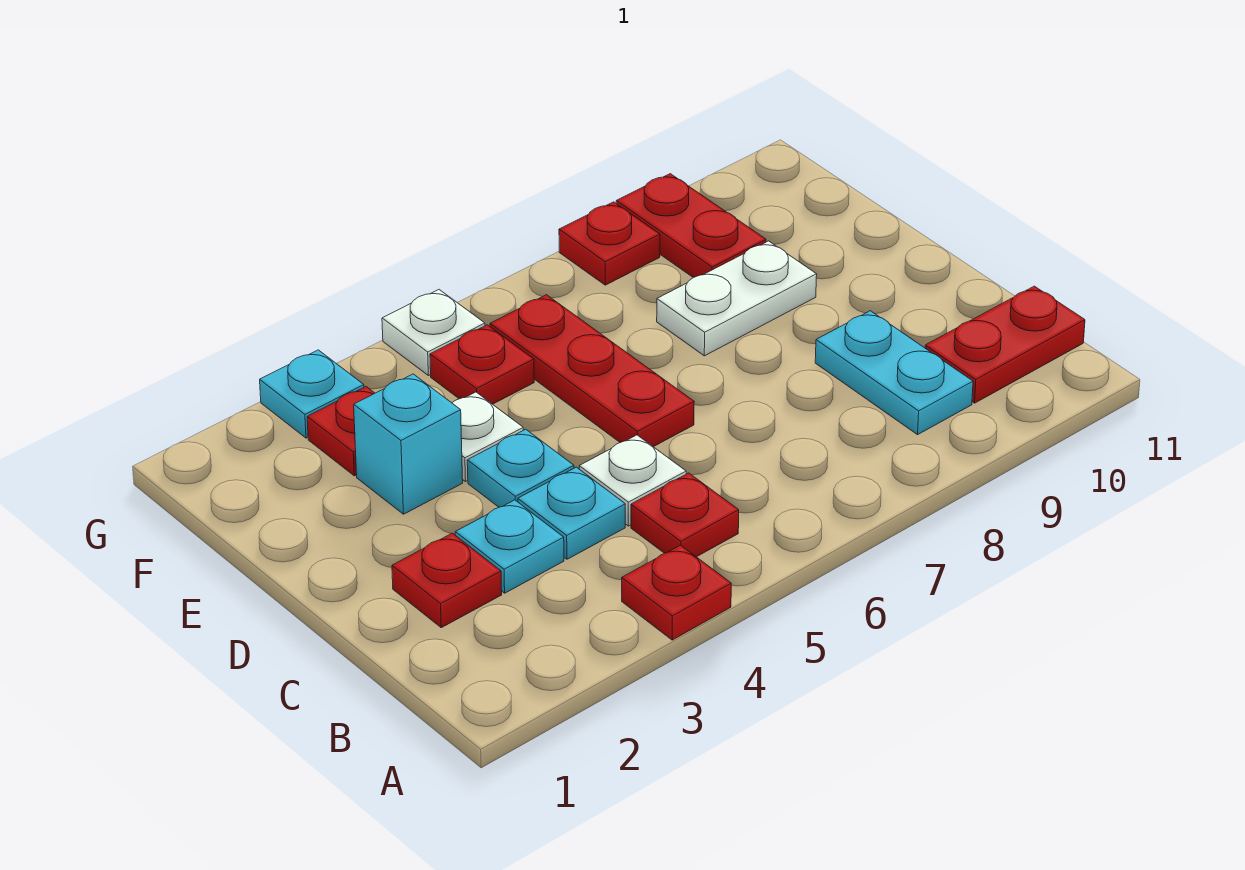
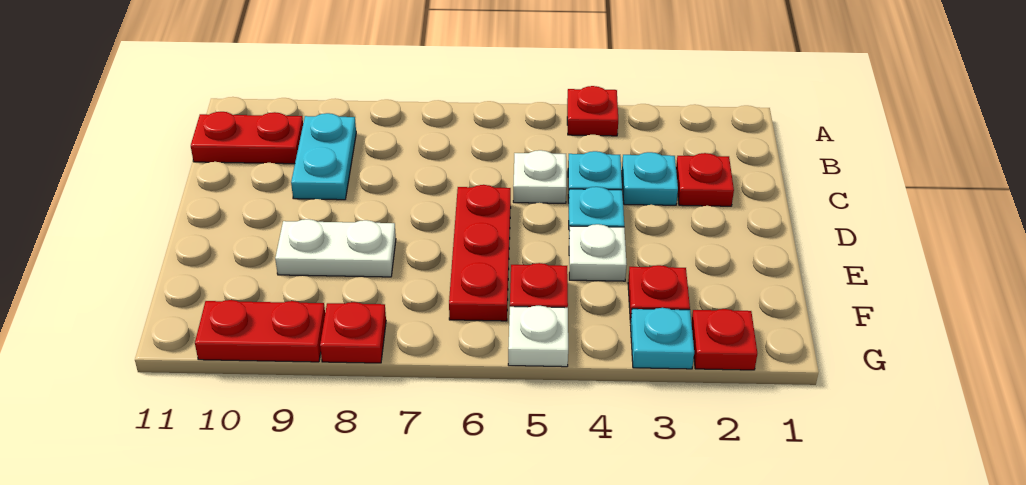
red plate B5 level 1 -> red plate G2 level 1
cyan brick E3 level 1 -> none
red plate F9:G9 level 1 -> red plate G9:G10 level 1

